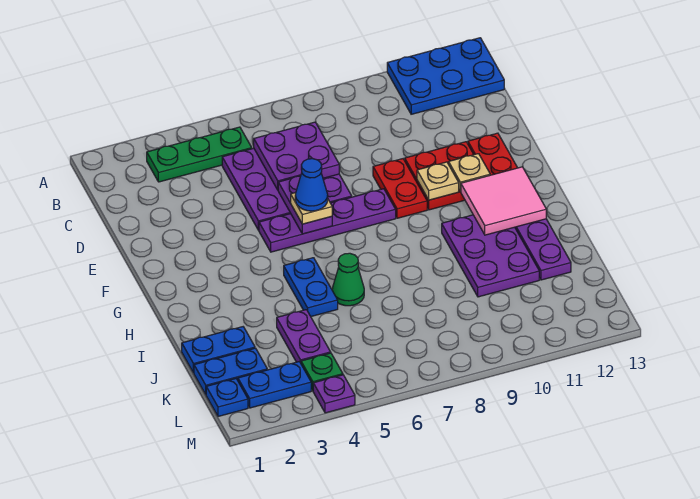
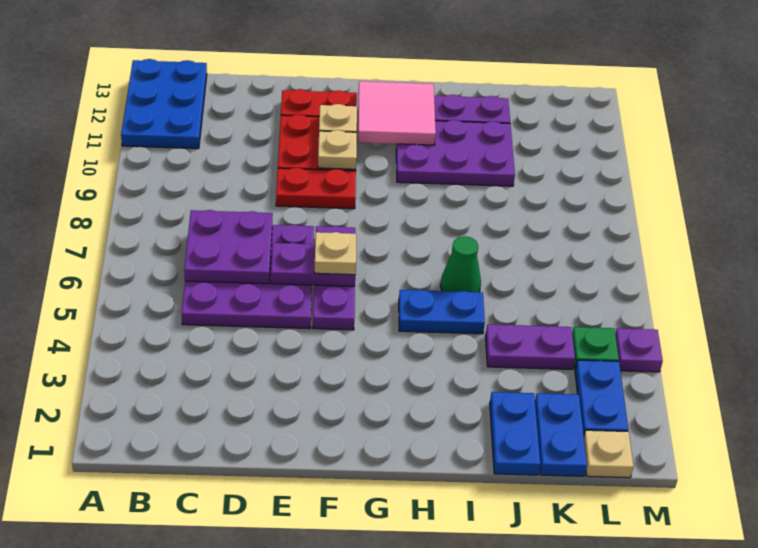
green plate B3:B5 level 1 -> none
purple plate F5:F8 level 1 -> purple plate F5:F7 level 1
blue cone F6 level 4 -> none
blue plate L1 level 1 -> tan plate L1 level 1

